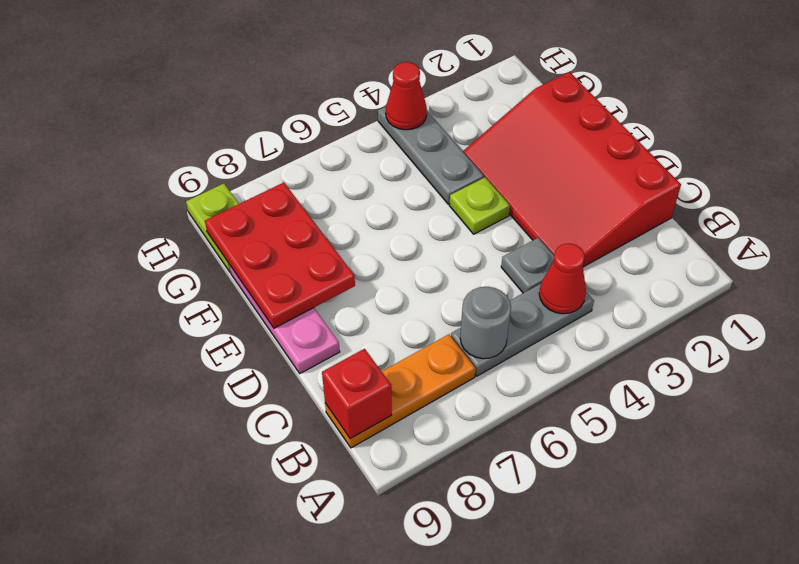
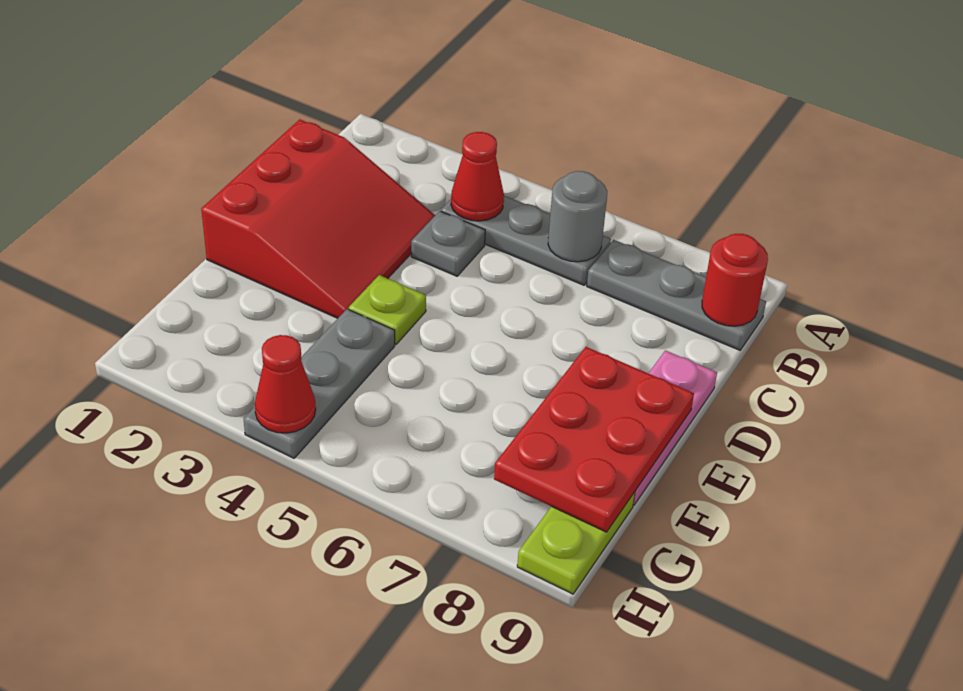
orange plate B7:B9 level 1 -> grey plate B7:B9 level 1
red brick B9 level 2 -> red round brick B9 level 2
red slope C1:F3 level 1 top 1 -> red slope C1:E3 level 1 top 1

